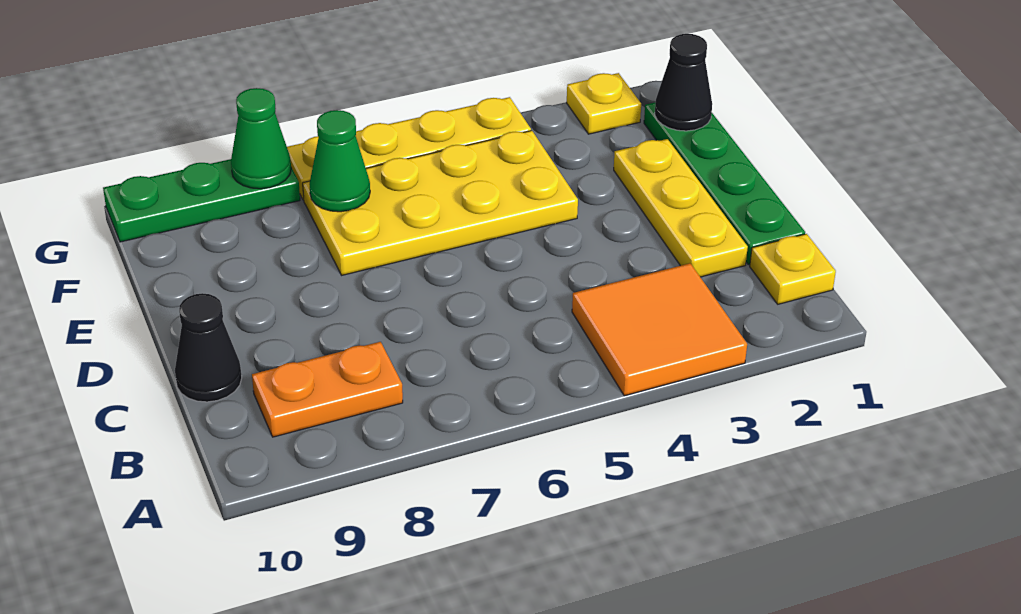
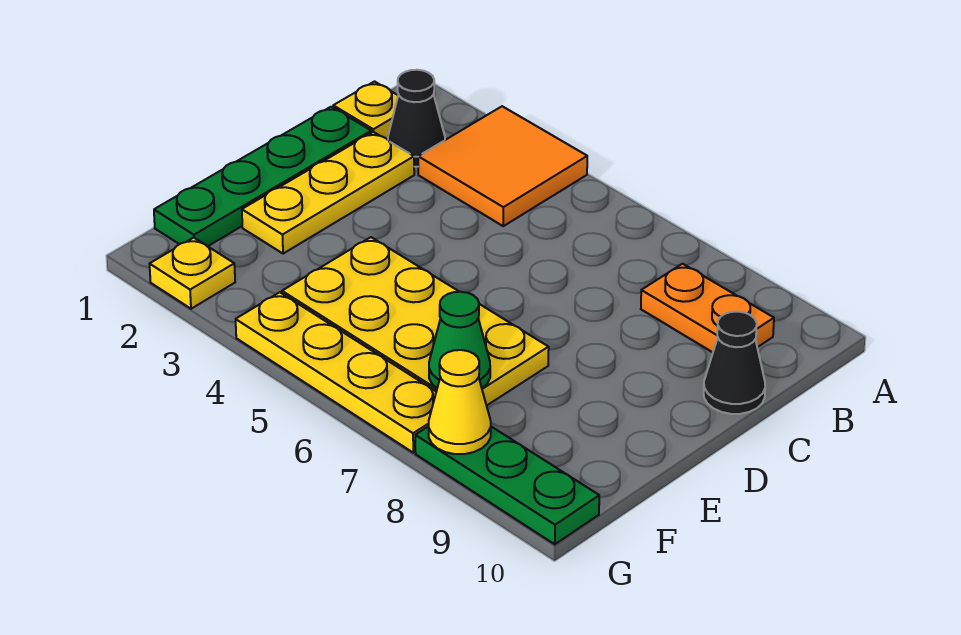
black cone F1 level 2 -> black cone B2 level 1
green cone G8 level 2 -> yellow cone G8 level 2

